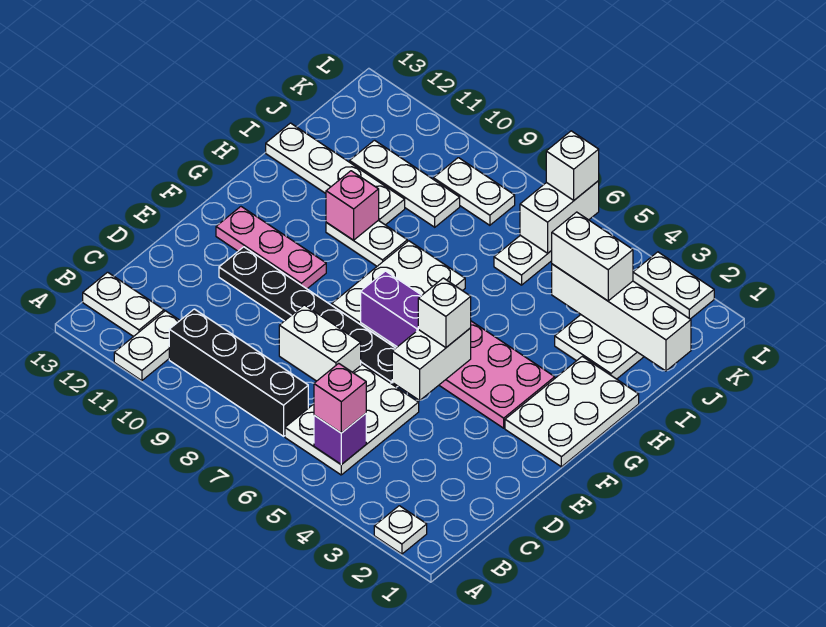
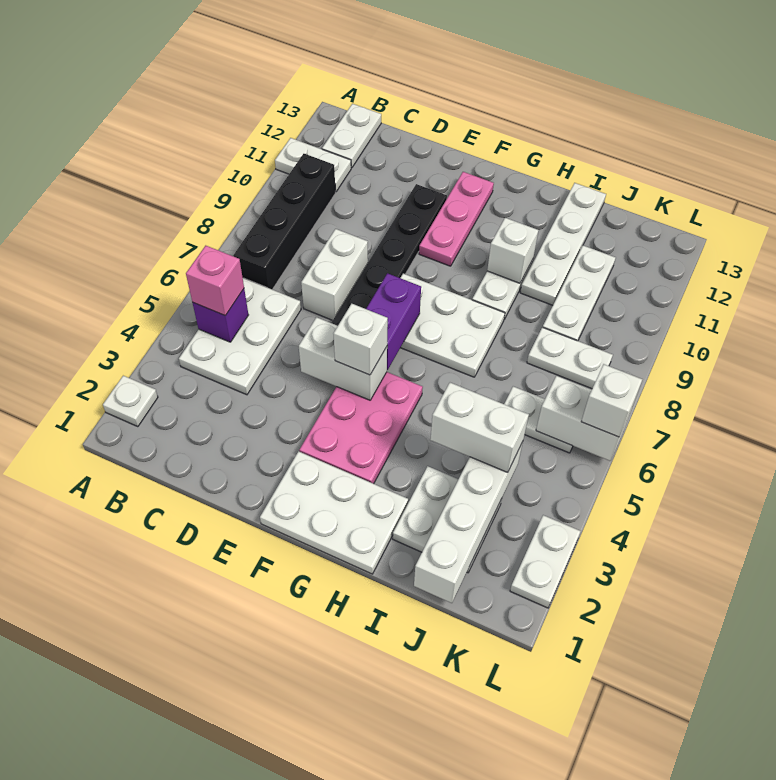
white plate B5:D6 level 1 -> white plate B4:C6 level 1
pink brick H10 level 2 -> white brick H10 level 2
white brick J3:J4 level 3 -> white brick I4:J4 level 3
white plate K8:K9 level 1 -> white plate J8:K8 level 1

